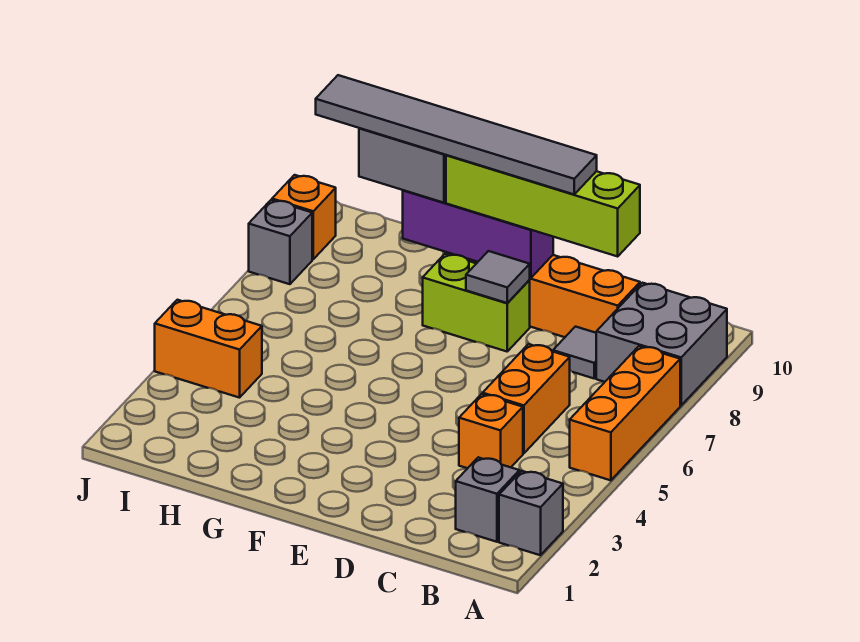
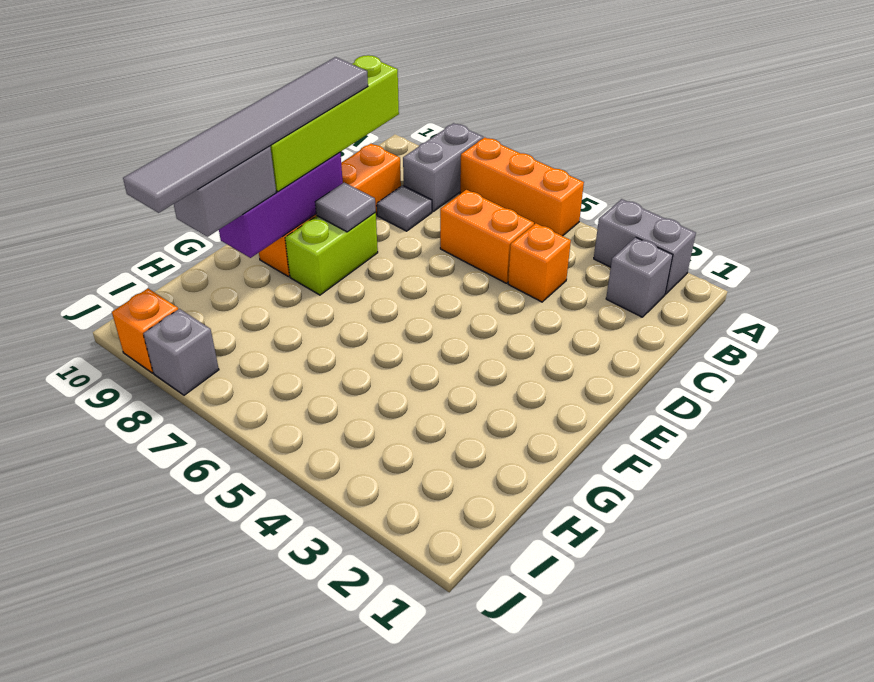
grey brick A2 level 1 -> grey brick A2:A3 level 1
grey brick A8:B9 level 1 -> grey brick A8:B8 level 1
orange brick I4:J4 level 1 -> none

